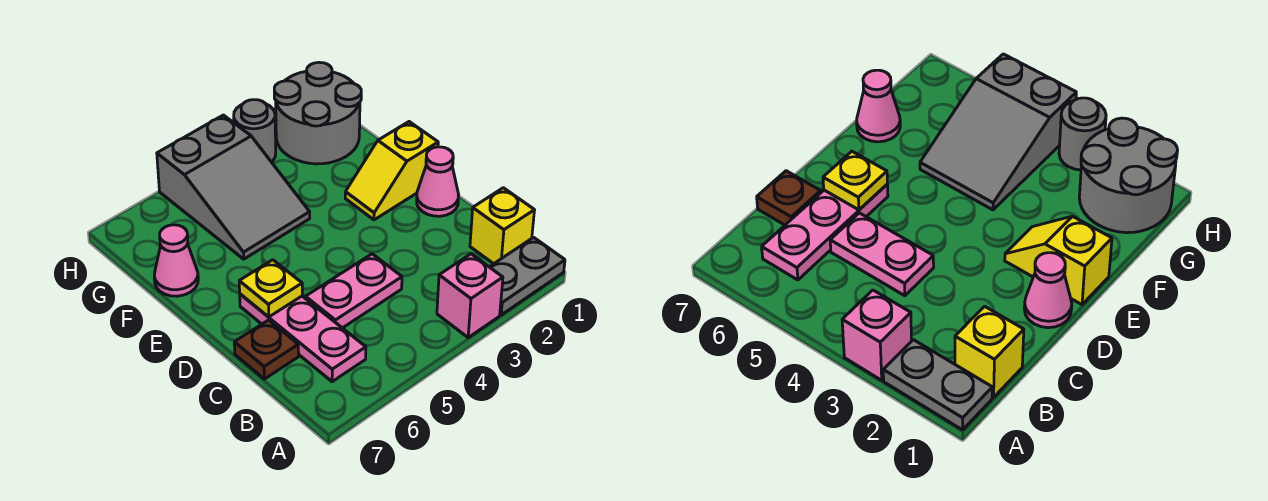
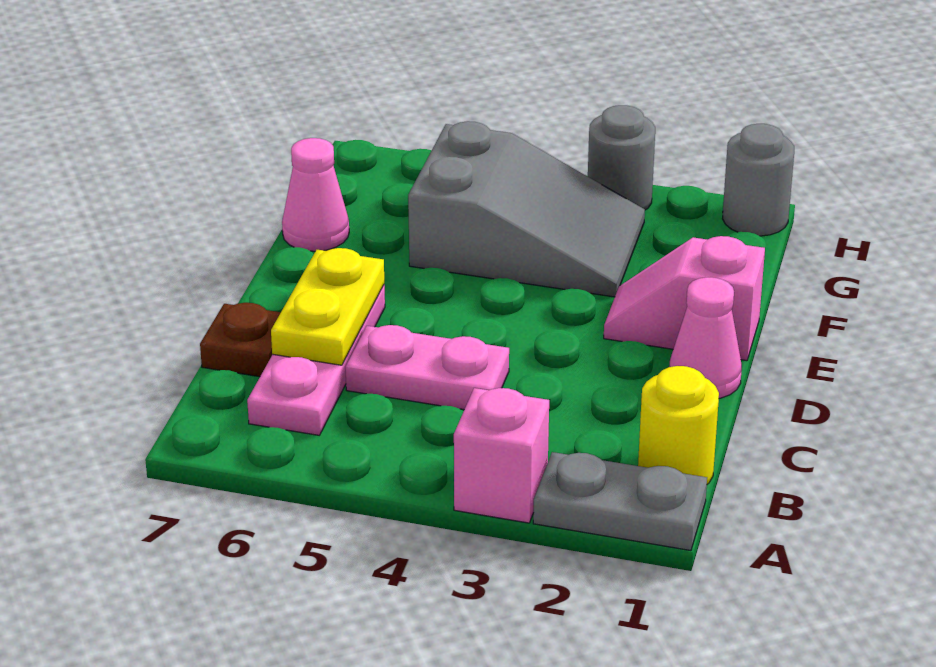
yellow brick B1 level 1 -> yellow round brick B1 level 1
yellow plate D6 level 2 -> yellow plate C6:D6 level 2
yellow slope E1:E2 level 1 top 1 -> pink slope E1:E2 level 1 top 1
grey slope F4:H5 level 1 top H -> grey slope F3:G5 level 1 top 5
grey round brick G1:H2 level 1 -> grey round brick H1 level 1

